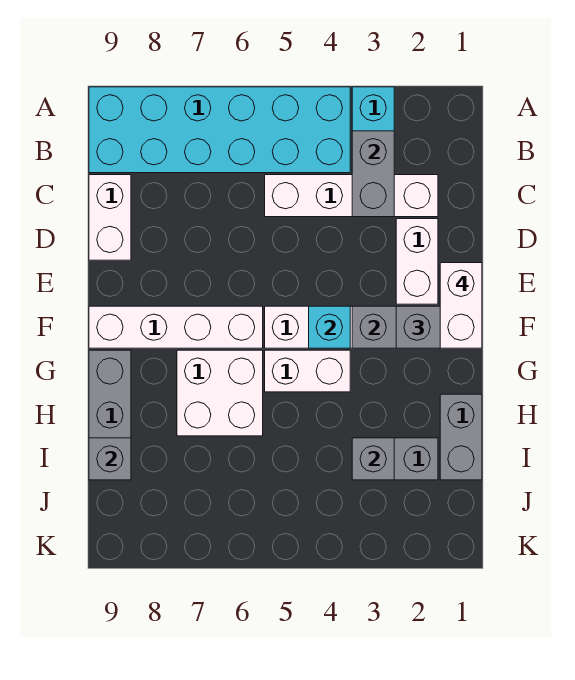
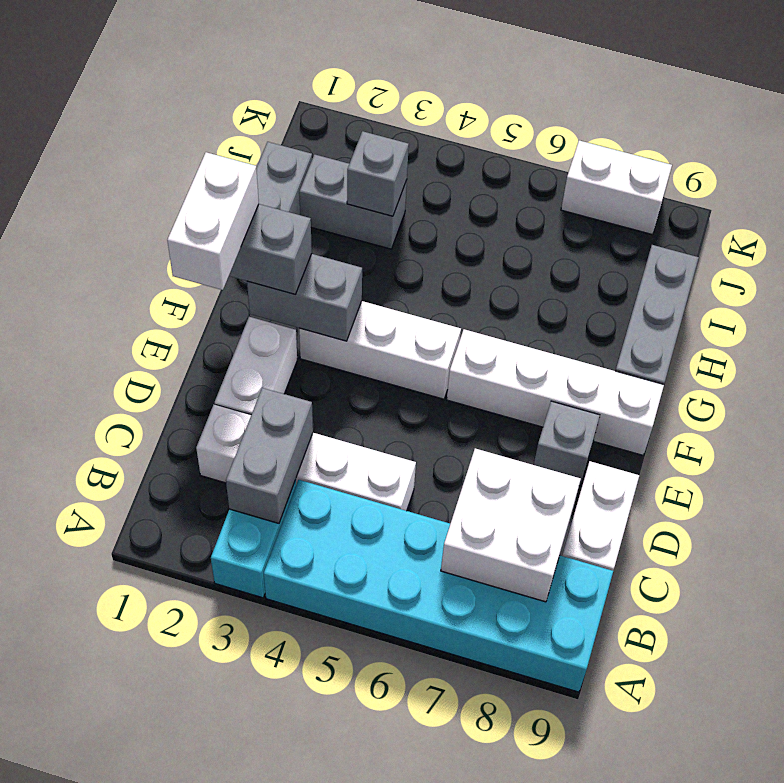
cyan brick F4 level 2 -> none
white brick G4:G5 level 1 -> white brick K7:K8 level 1
white brick G6:H7 level 1 -> white brick B7:C8 level 2
grey brick I9 level 2 -> grey brick E8 level 1

